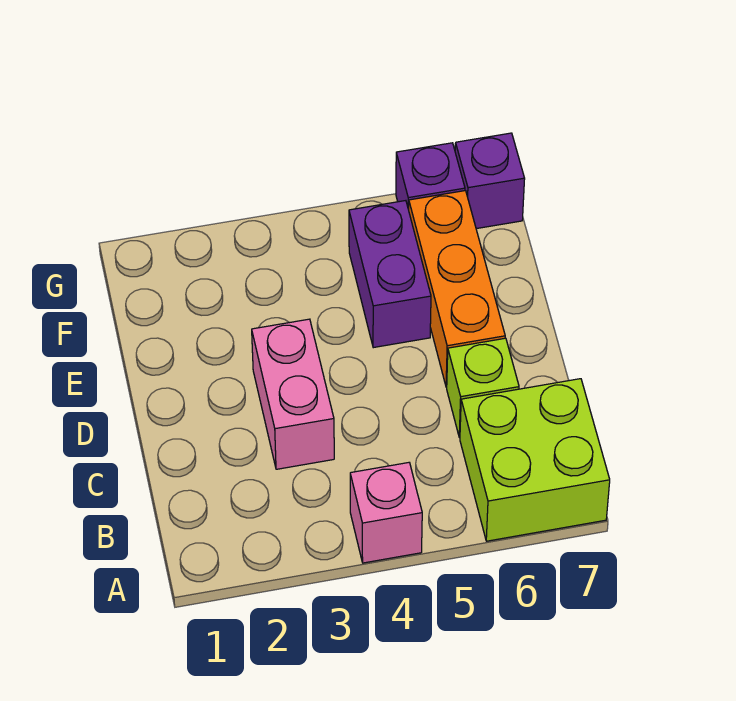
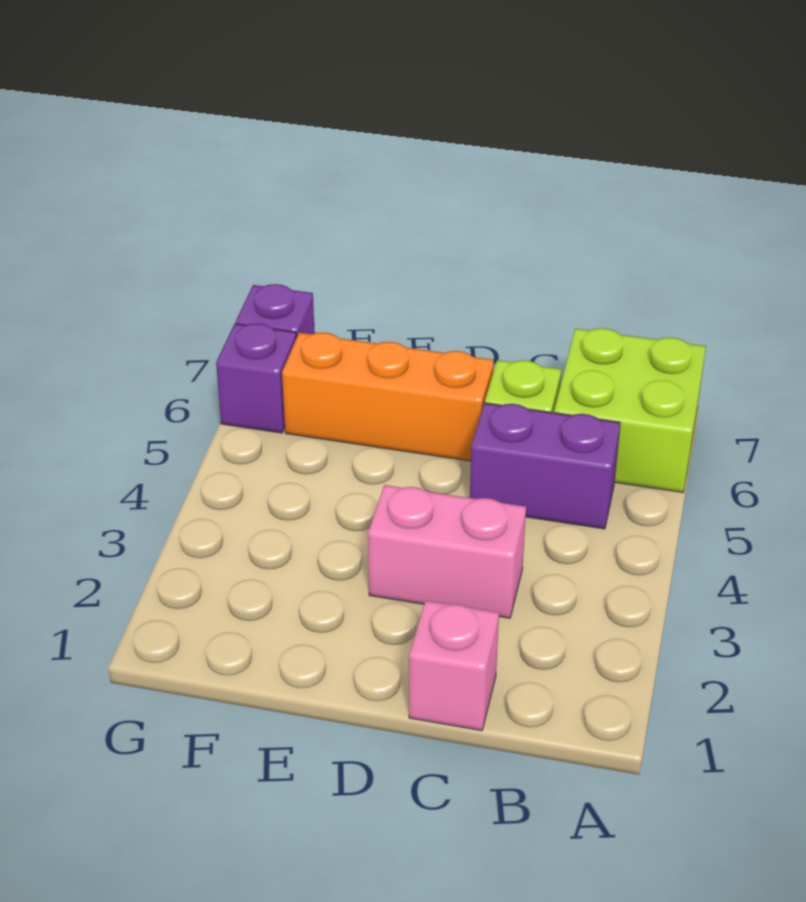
pink brick A4 level 1 -> pink brick C1 level 1
purple brick E5:F5 level 1 -> purple brick B5:C5 level 1

